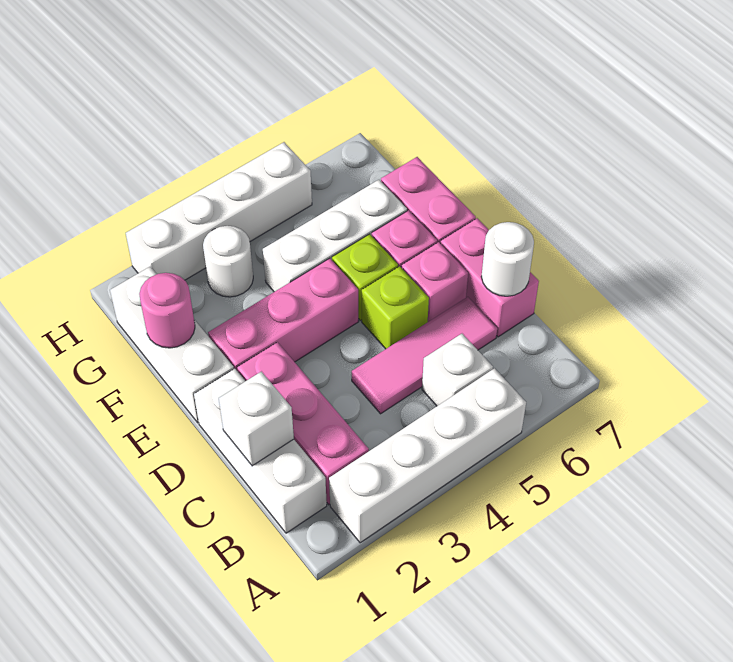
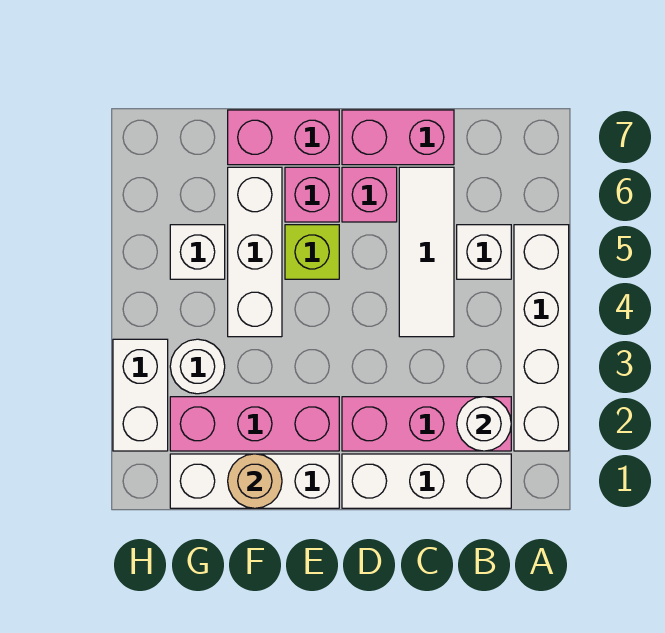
white brick C1 level 2 -> white brick G5 level 1
pink tile C4:C6 level 1 -> white tile C4:C6 level 1
white round brick C7 level 2 -> white round brick B2 level 2
lime brick D5 level 1 -> none
pink brick E2:E4 level 1 -> pink brick E2:G2 level 1
pink round brick F1 level 2 -> tan round brick F1 level 2
white brick H2:H5 level 1 -> white brick H2:H3 level 1

